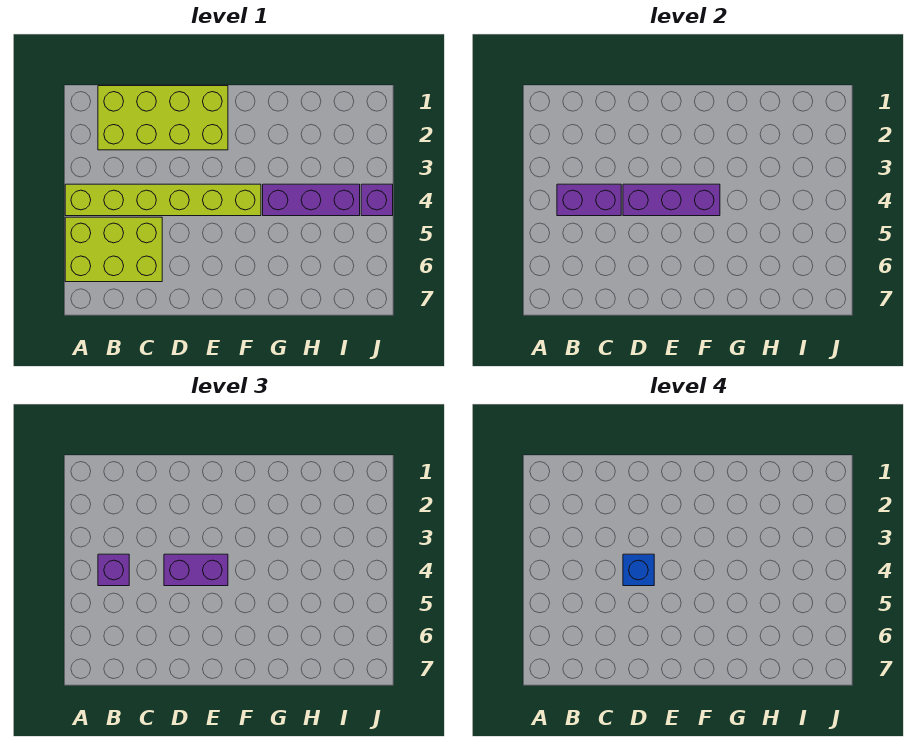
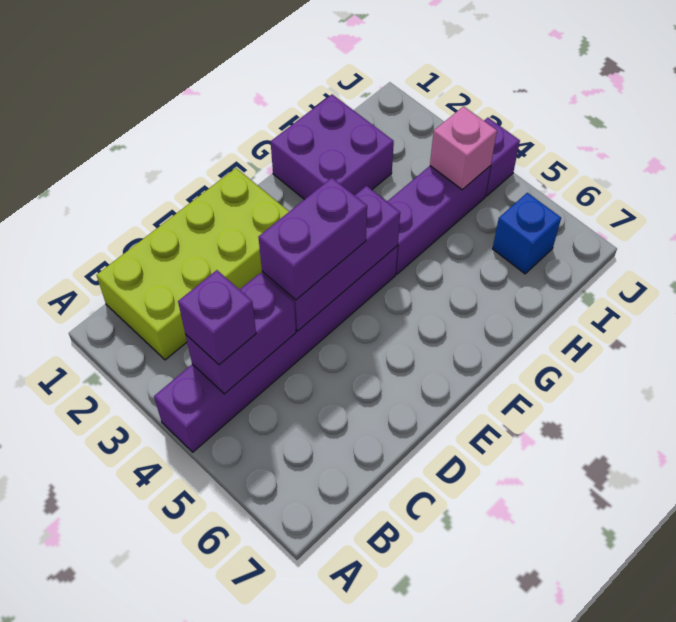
lime brick A4:F4 level 1 -> purple brick A4:F4 level 1
lime brick A5:C6 level 1 -> none
blue brick D4 level 4 -> blue brick I6 level 1
none -> purple brick G1:H2 level 1
none -> pink brick I4 level 2

